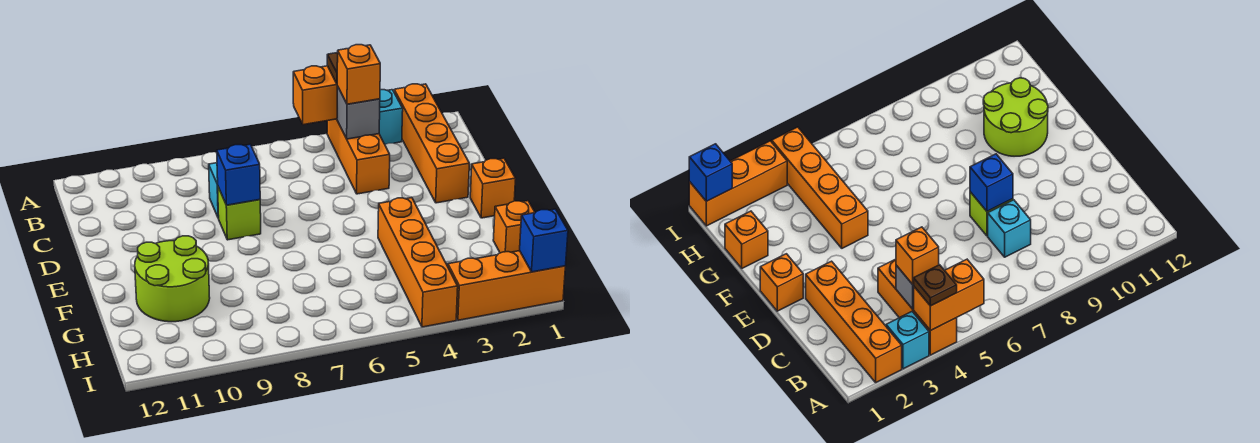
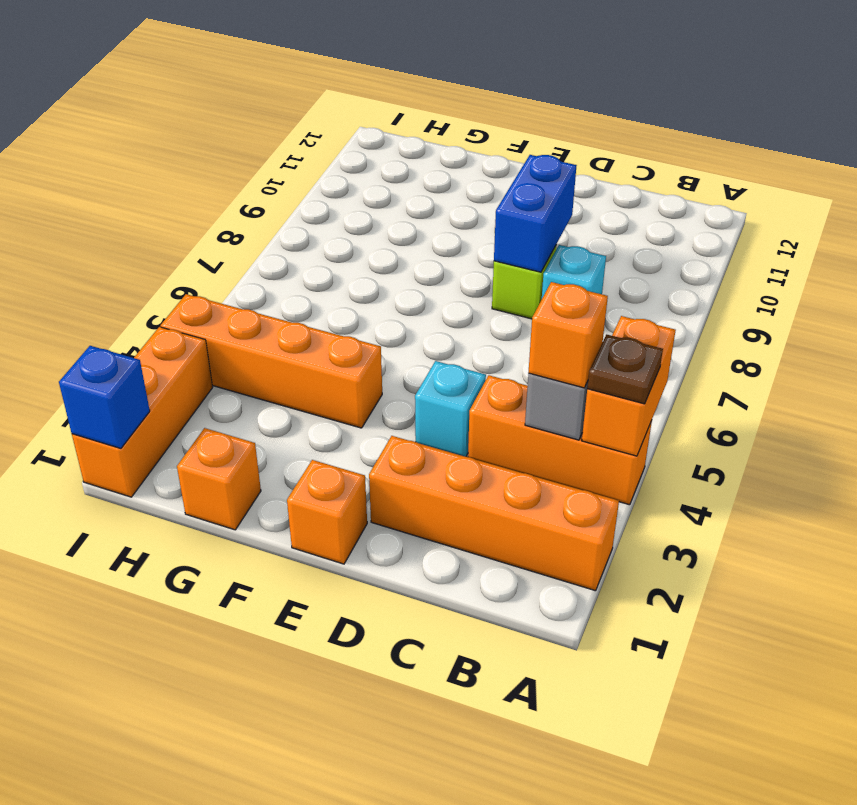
cyan brick A3 level 1 -> cyan brick D4 level 1
blue brick D8 level 2 -> blue brick D8:D9 level 2
lime round brick F10:G11 level 1 -> none

